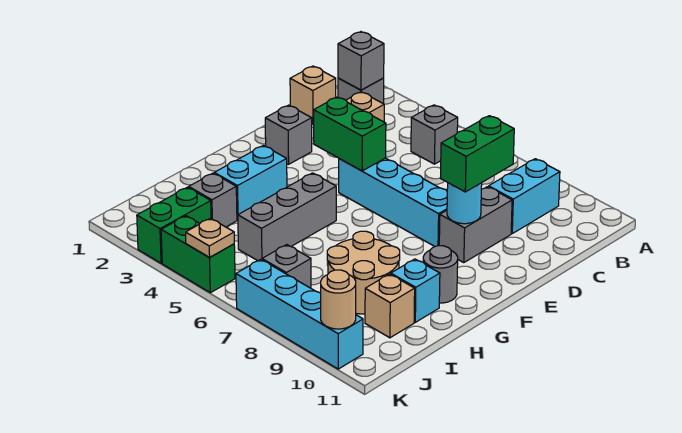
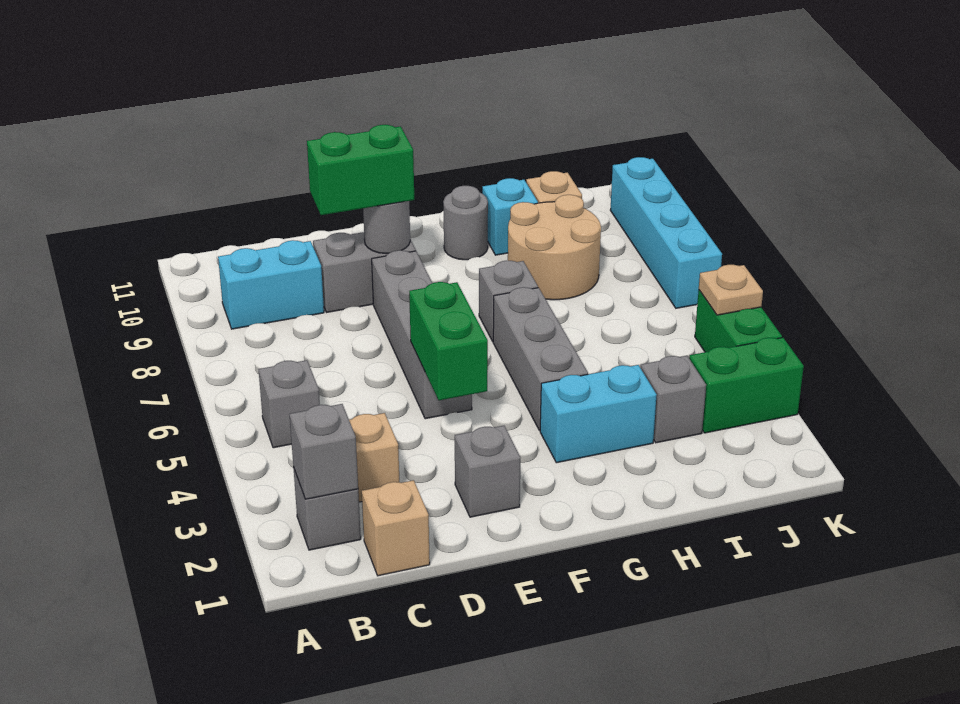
cyan brick E5:E8 level 1 -> grey brick E5:E8 level 1
cyan round brick E9 level 2 -> grey round brick E9 level 2
grey brick G5:I5 level 1 -> grey brick G4:G6 level 1
grey brick J7 level 1 -> grey brick G7 level 1
tan round brick K10 level 2 -> none

